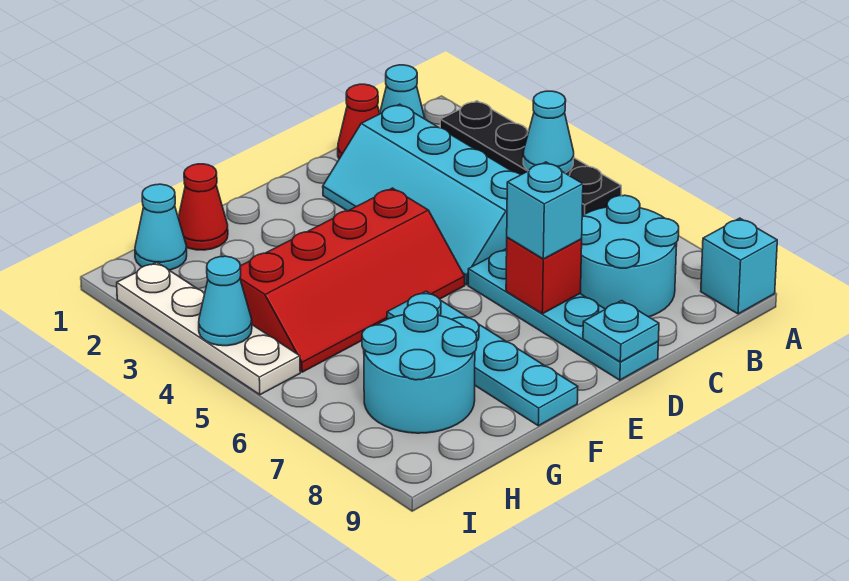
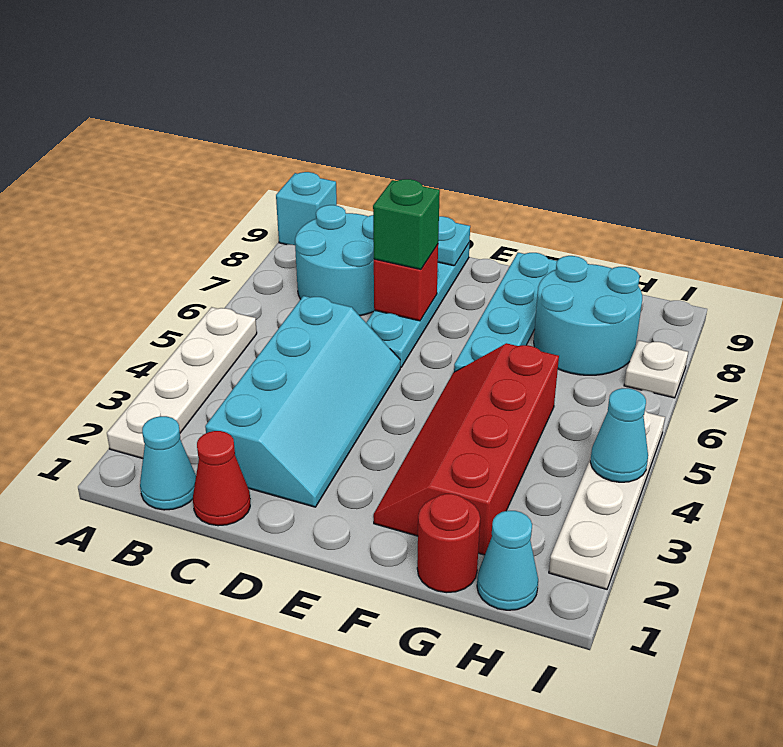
black plate A2:A5 level 1 -> white plate A2:A5 level 1
cyan cone A4 level 2 -> none
cyan brick D7 level 3 -> green brick D7 level 3
red slope E4:H5 level 1 top 4 -> red slope F2:G5 level 1 top G
red cone G1 level 1 -> red round brick G1 level 1
none -> white plate I7 level 1

